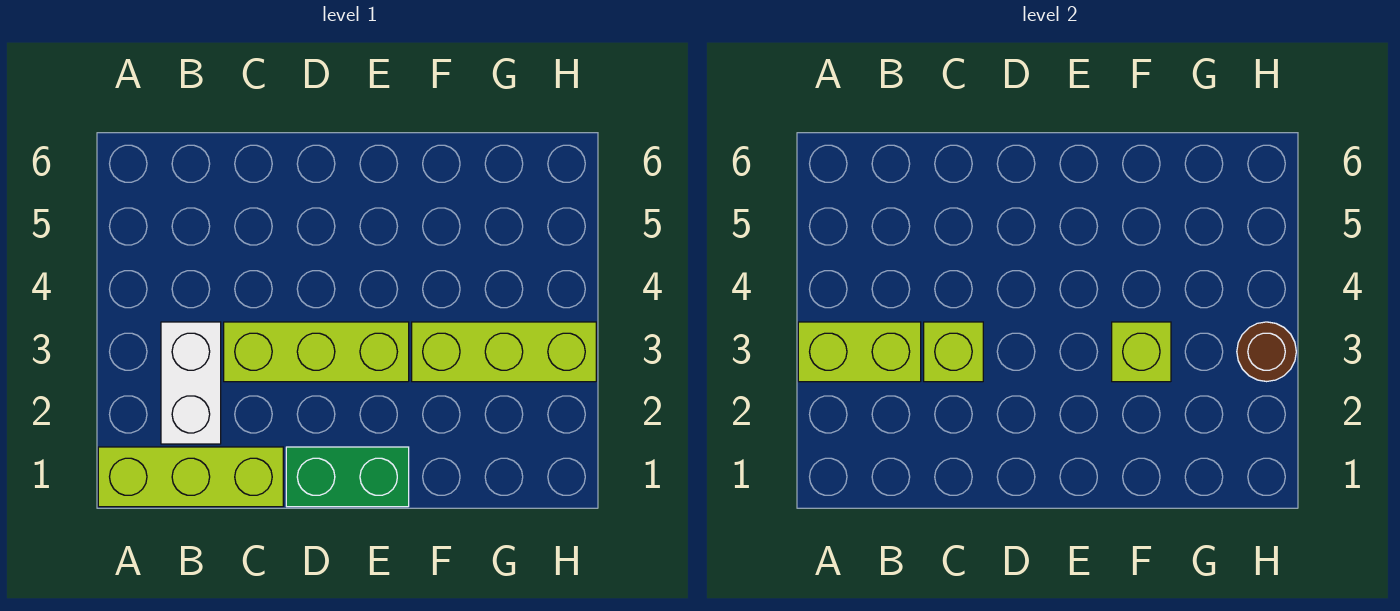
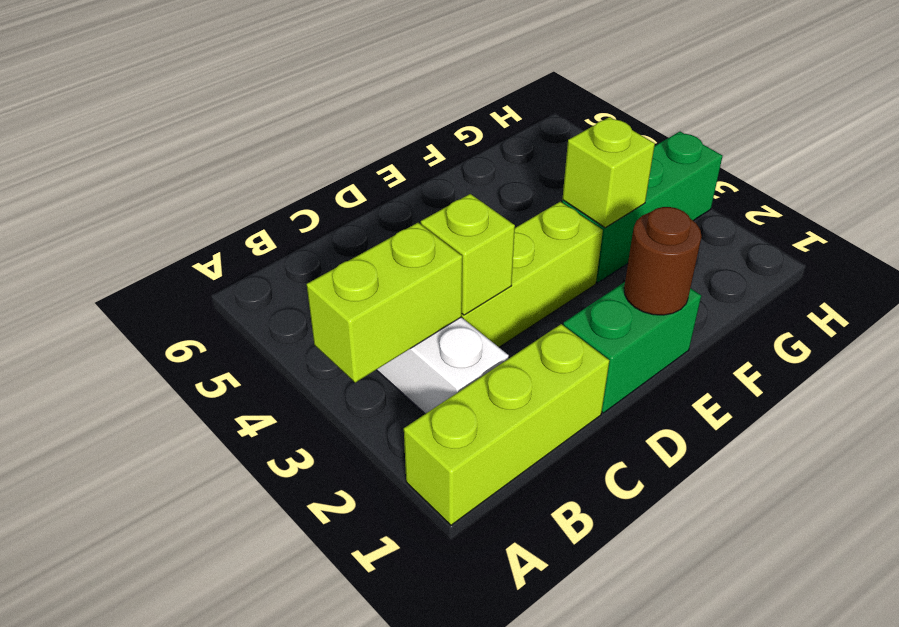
lime brick F3:H3 level 1 -> green brick F3:H3 level 1
brown round brick H3 level 2 -> brown round brick E1 level 2

